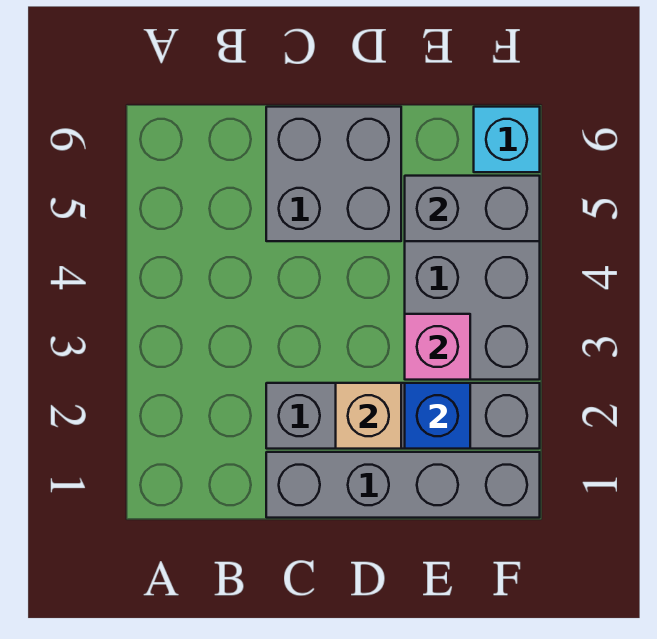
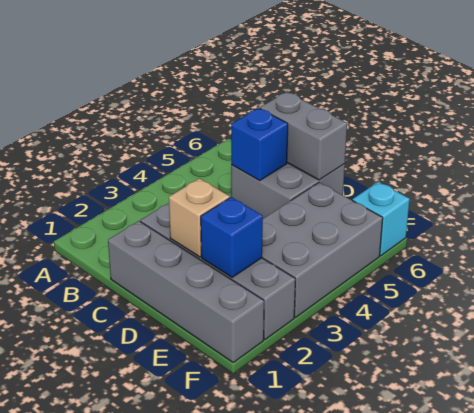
none -> blue brick C5 level 2
pink brick E3 level 2 -> none
grey brick E5:F5 level 2 -> grey brick C6:D6 level 2

